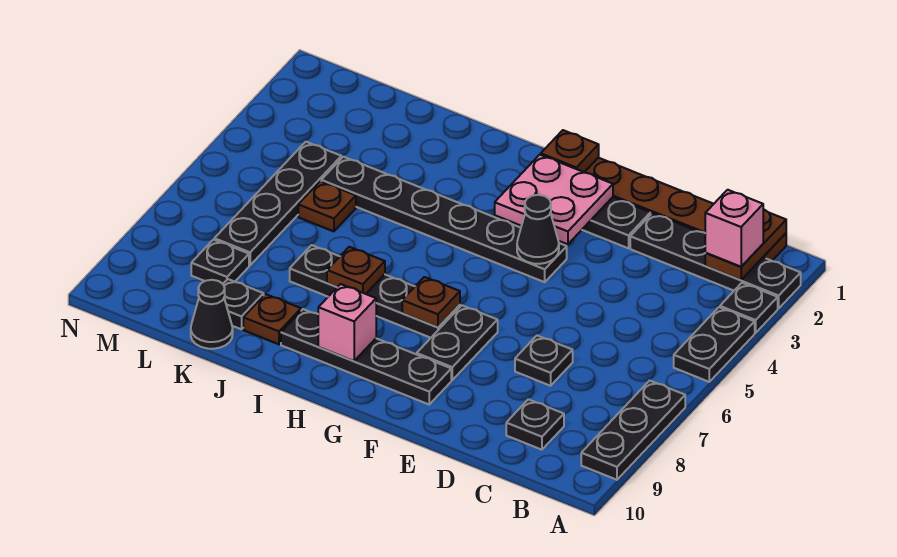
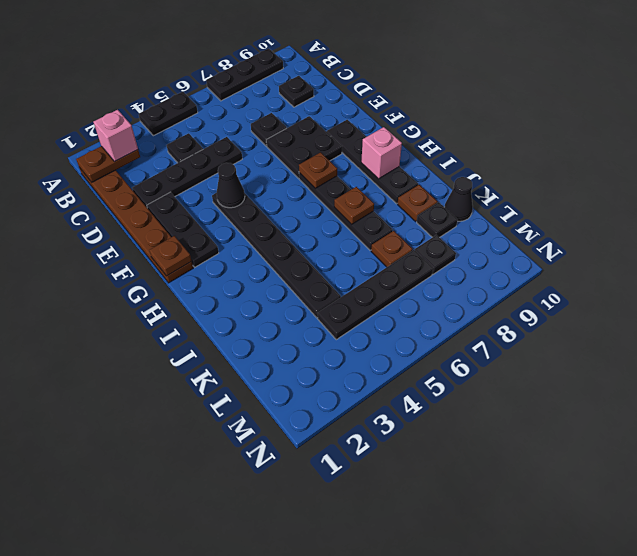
black plate A2:D2 level 1 -> black plate D2:D5 level 1
black plate A3 level 1 -> black plate C4 level 1
pink plate F2:G3 level 2 -> none
black plate F7:F8 level 1 -> black plate E7:F8 level 1
brown plate K5 level 1 -> brown plate K7 level 1

